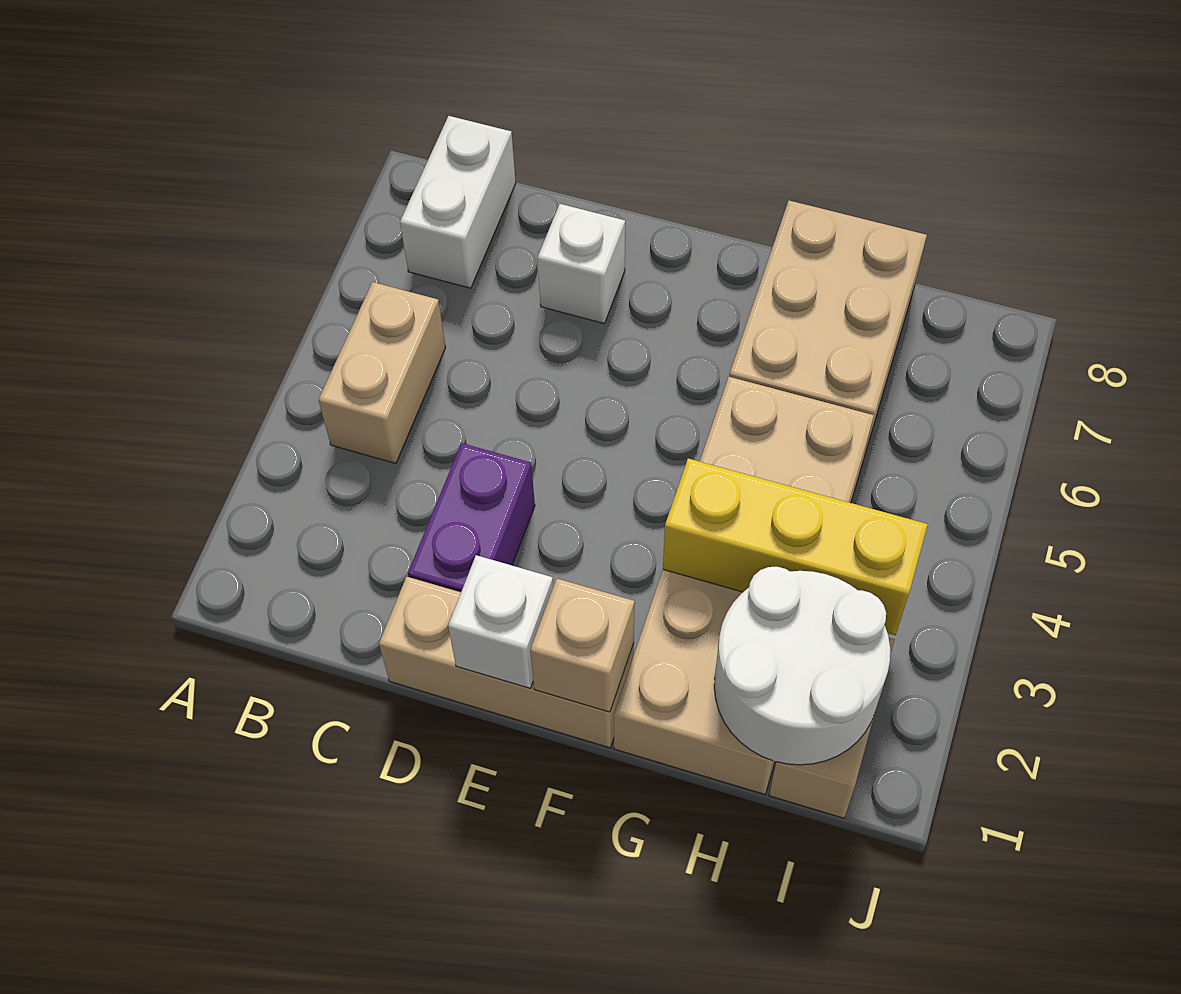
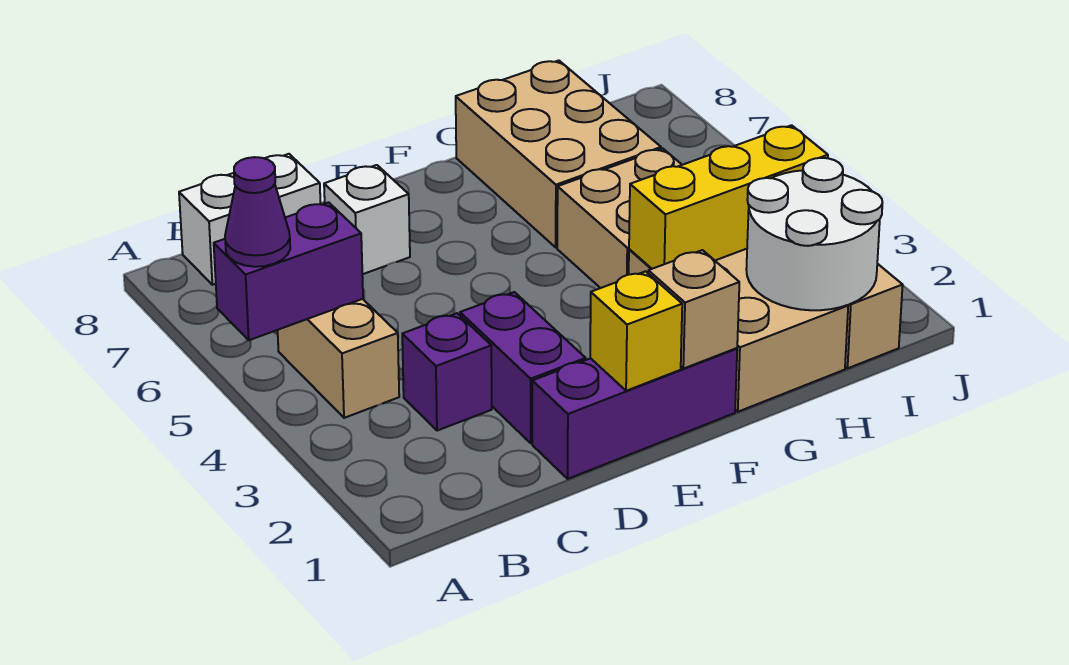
none -> purple brick A5:B5 level 2
none -> purple cone A5 level 3
white brick B7:B8 level 1 -> white brick B8:C8 level 1
none -> purple brick C3 level 1
tan brick D1:F1 level 1 -> purple brick D1:F1 level 1
white brick E1 level 2 -> yellow brick E1 level 2

